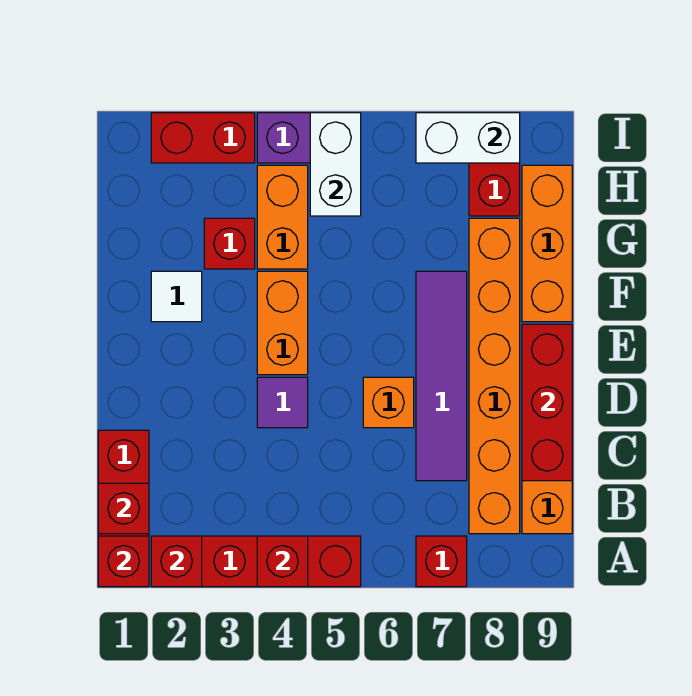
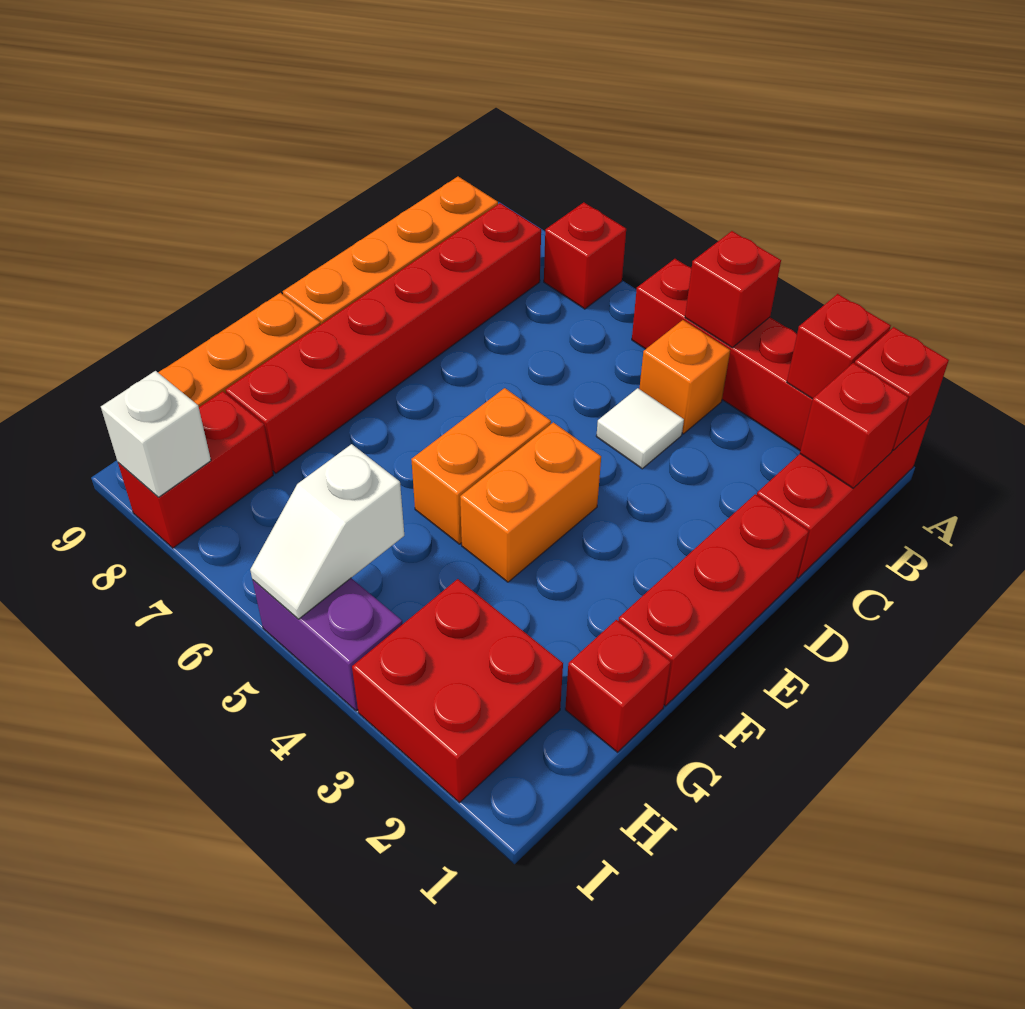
orange brick B8:G8 level 1 -> red brick B8:G8 level 1
purple tile C7:F7 level 1 -> none
red brick C9:E9 level 2 -> red brick D1:F1 level 1
purple tile D4 level 1 -> none
orange brick D6 level 1 -> orange brick B4 level 1
white tile F2 level 1 -> white tile C4 level 1
red brick G3 level 1 -> red brick G1 level 1
orange brick G4:H4 level 1 -> orange brick E5:F5 level 1
white brick H5:I5 level 2 -> white slope H5:I5 level 2 top H
red brick I2:I3 level 1 -> red brick H2:I3 level 1
white brick I7:I8 level 2 -> white brick I8 level 2

